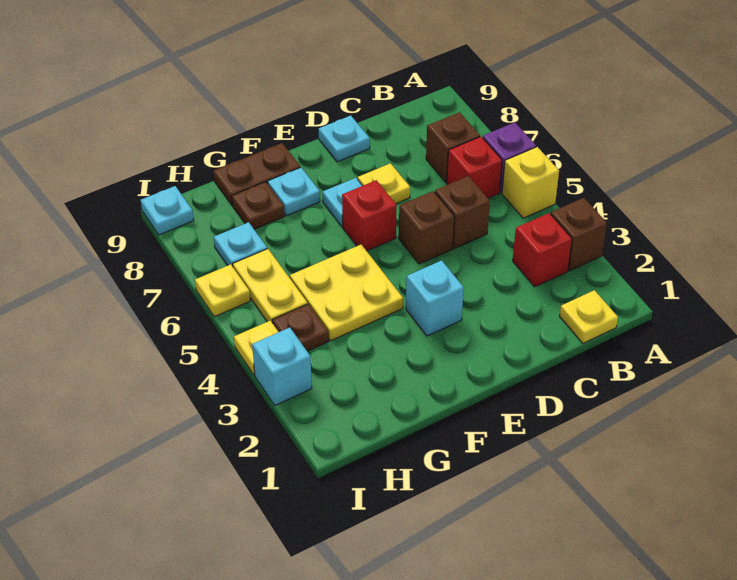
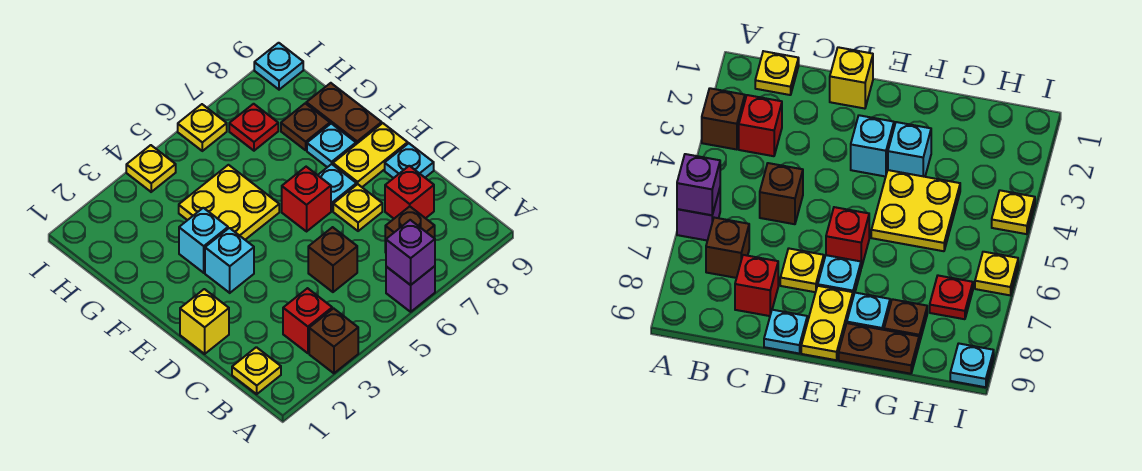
yellow brick A5 level 1 -> yellow brick D1 level 1
none -> purple brick A6 level 2
red brick B6 level 1 -> red brick C8 level 1
brown brick D5 level 1 -> none
brown plate H4 level 1 -> none
yellow plate H5:H6 level 1 -> yellow plate E8:E9 level 1
cyan plate H7 level 1 -> red plate H7 level 1
cyan brick I3 level 1 -> cyan brick F3 level 1

